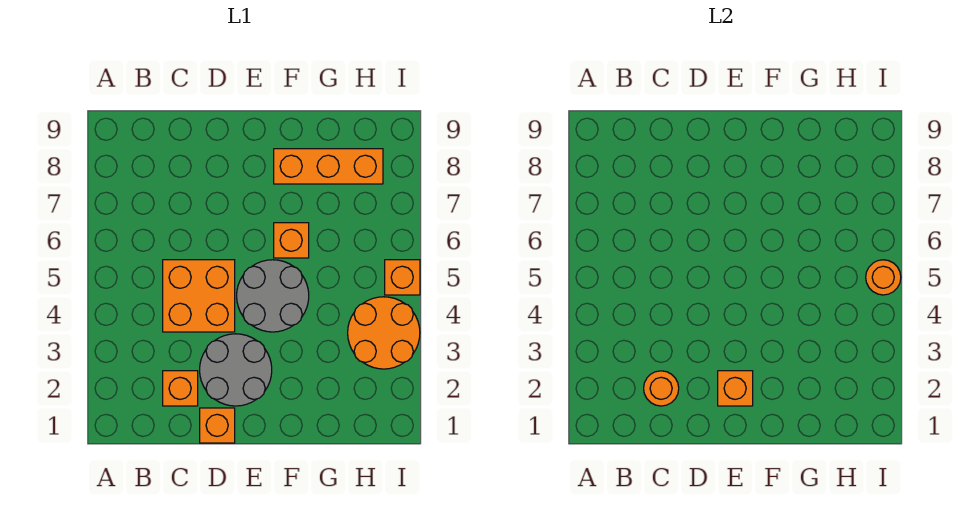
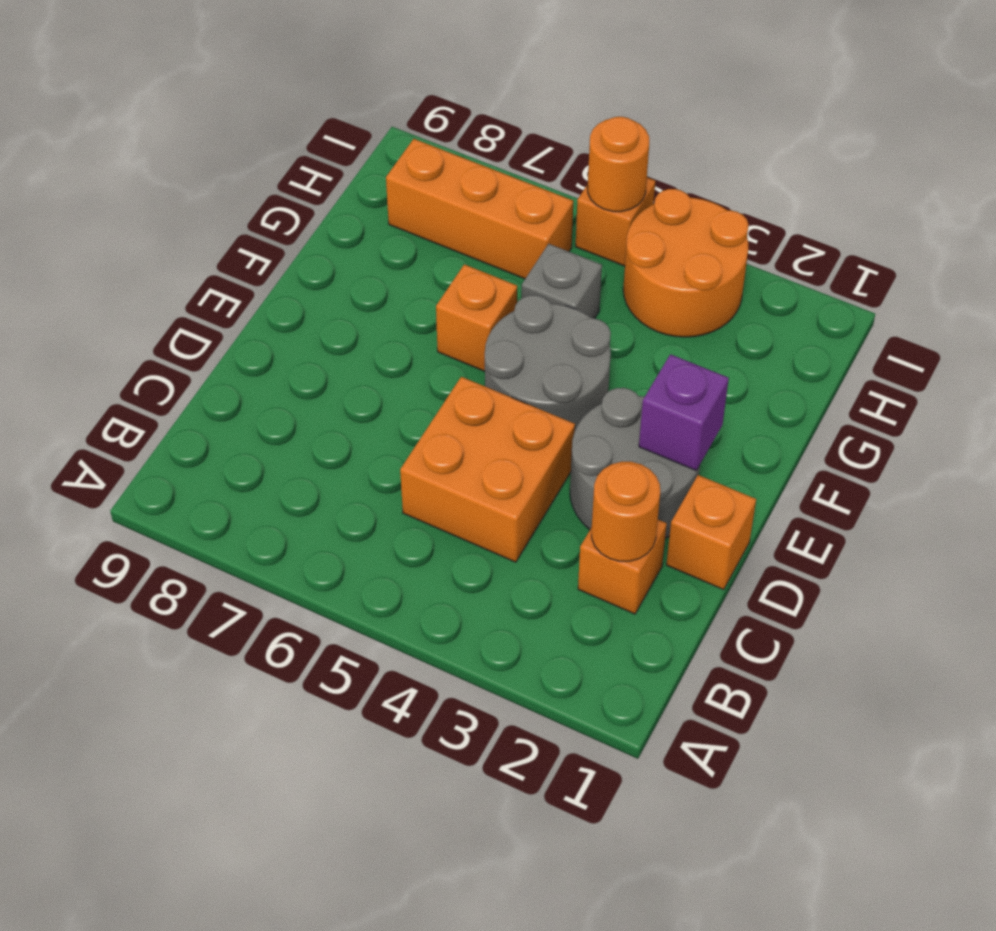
orange brick E2 level 2 -> purple brick E2 level 2
orange brick F8:H8 level 1 -> orange brick H6:H8 level 1
none -> grey brick G5 level 1

